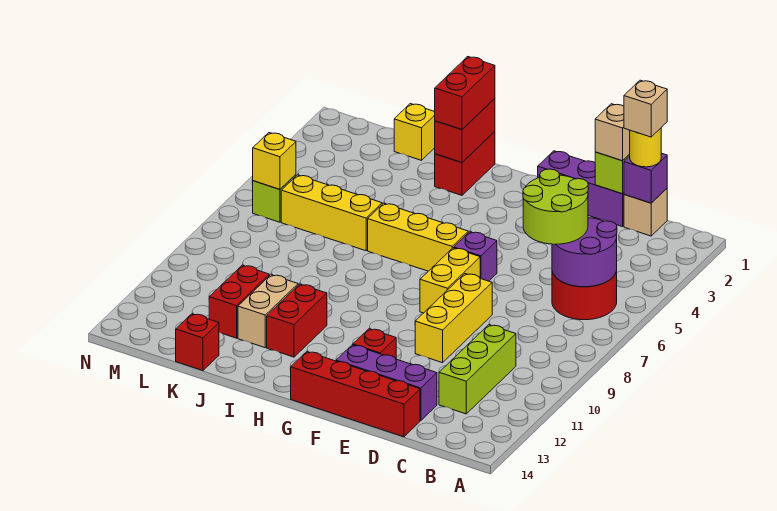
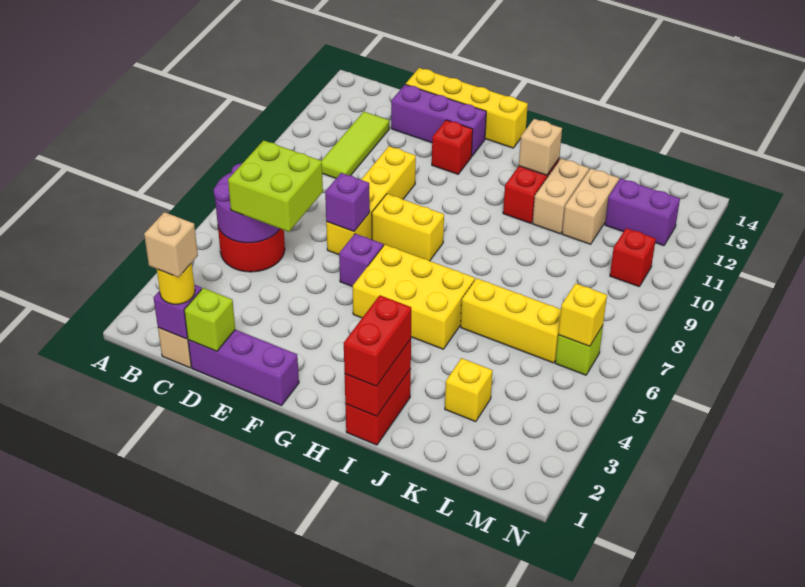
lime round brick C5:D6 level 3 -> lime brick C5:D6 level 3
lime brick C10:C12 level 1 -> lime tile C10:C12 level 1
tan brick D1 level 3 -> tan brick I12 level 2
red brick D14:G14 level 1 -> yellow brick D14:G14 level 1
none -> purple brick E7 level 2
yellow brick E8:E10 level 1 -> yellow brick E7:E10 level 1
yellow brick F7:F8 level 1 -> yellow brick F8:G8 level 1
yellow brick G6:I6 level 1 -> yellow brick G5:I6 level 1
yellow brick K1 level 1 -> yellow brick K3 level 1
red brick K11:K12 level 1 -> tan brick K11:K12 level 1
red brick K14 level 1 -> red brick M10 level 1
none -> purple brick L12:M12 level 1

